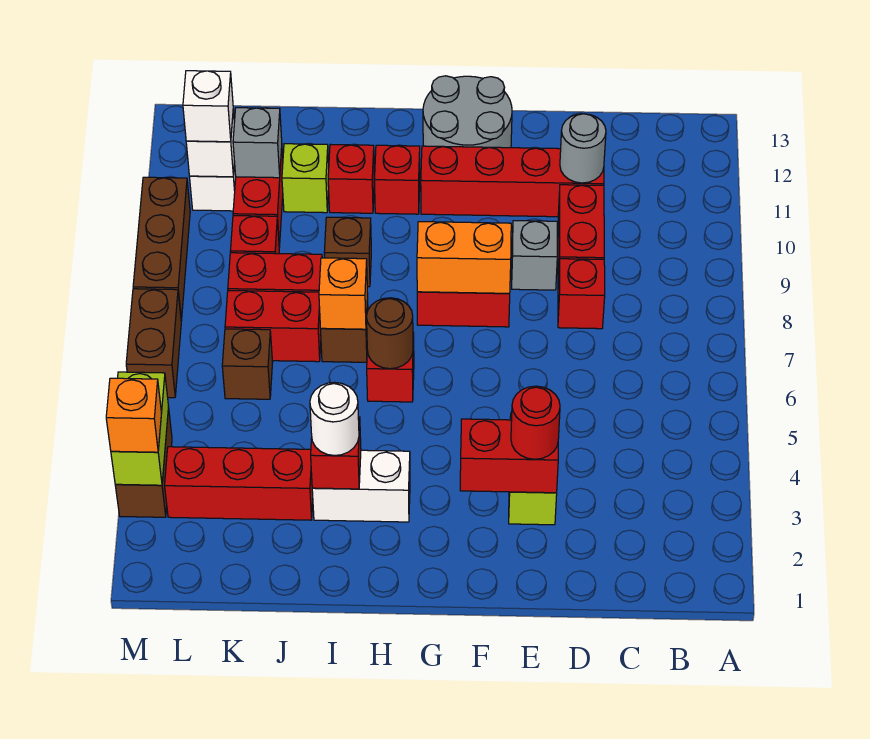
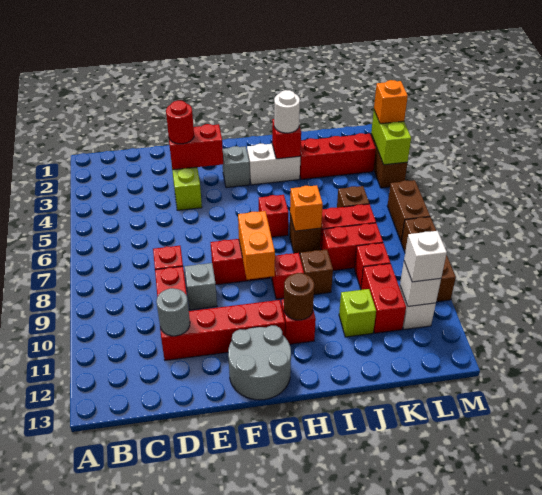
orange brick F8:G8 level 2 -> orange brick G8:G9 level 2
brown round brick H6 level 2 -> brown round brick H11 level 2
red brick I11 level 1 -> red brick H9 level 1
grey brick K11 level 2 -> grey brick G3 level 1

